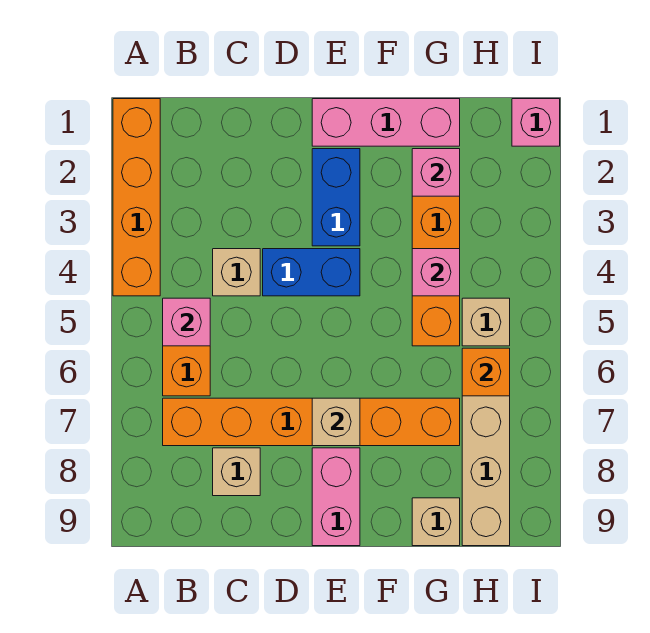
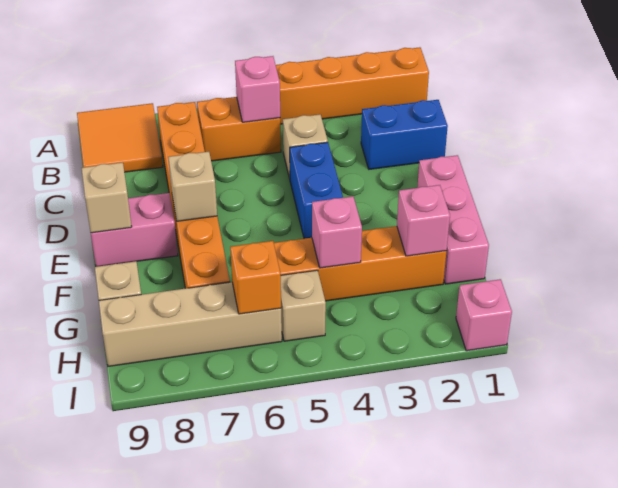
none -> orange tile A8:B9 level 1
tan brick C8 level 1 -> tan brick E9 level 2
blue brick E2:E3 level 1 -> blue brick C1:C2 level 1

